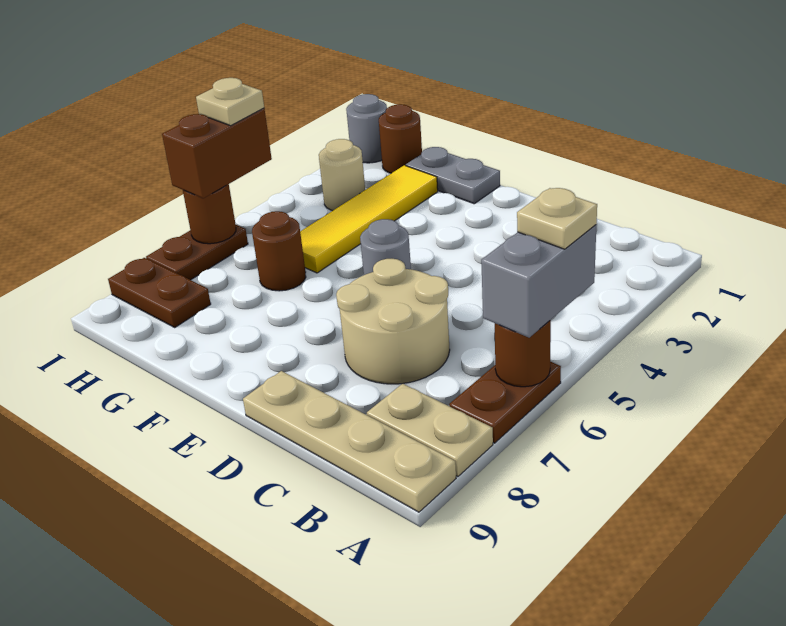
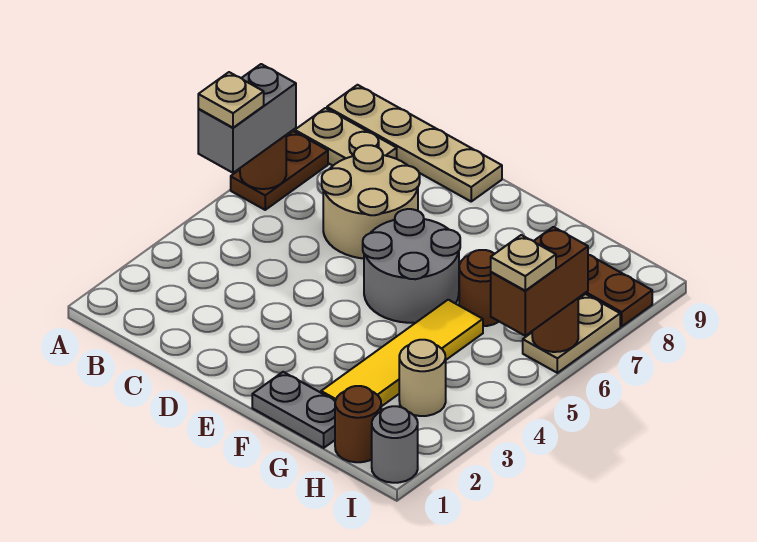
grey round brick E5 level 1 -> grey round brick E5:F6 level 1
brown plate I6:I7 level 1 -> tan plate I6:I7 level 1

